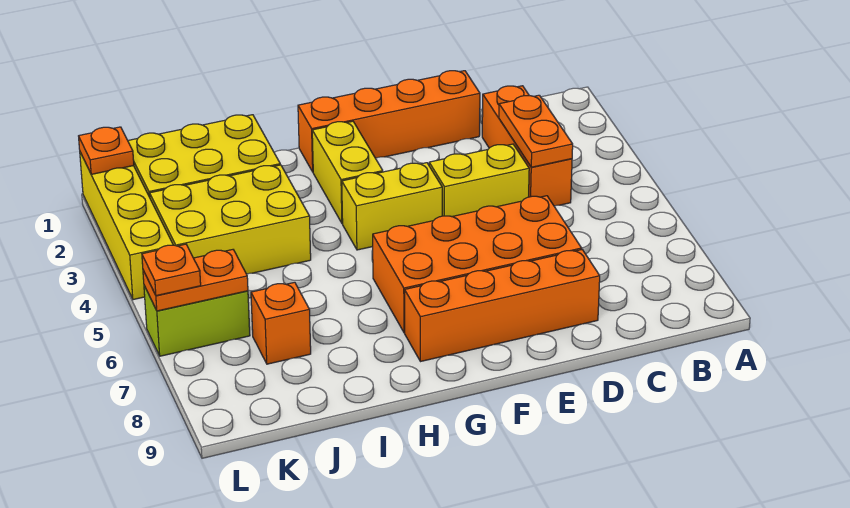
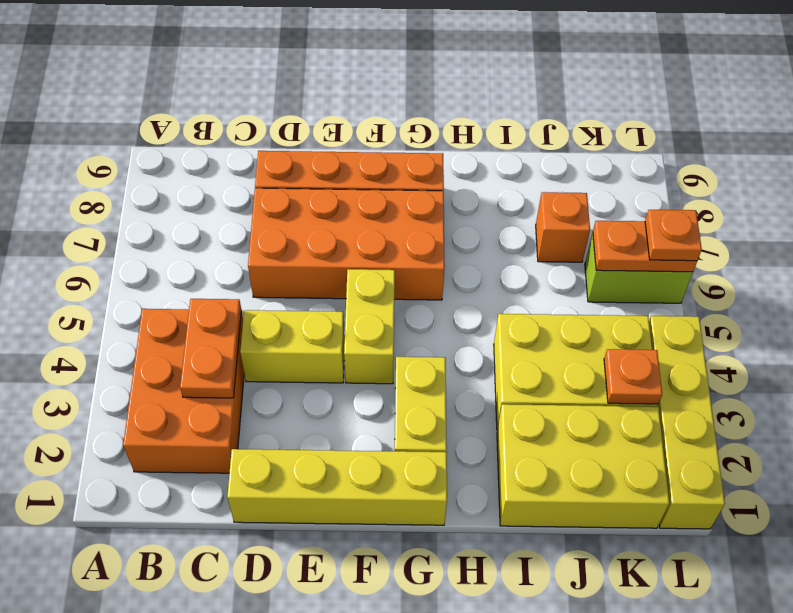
orange brick C2:C4 level 1 -> orange brick B2:C4 level 1
orange brick D1:G1 level 1 -> yellow brick D1:G1 level 1
yellow brick F4:G4 level 1 -> yellow brick F4:F5 level 1
orange plate L1 level 2 -> orange plate K3 level 2

